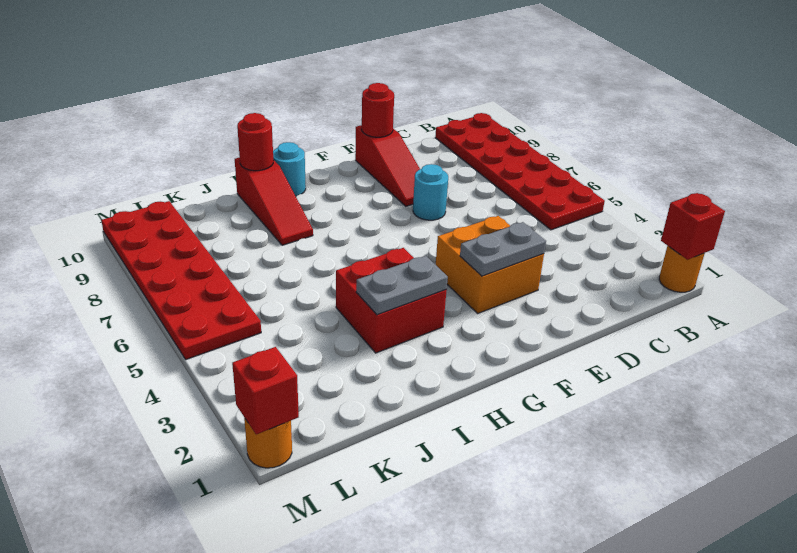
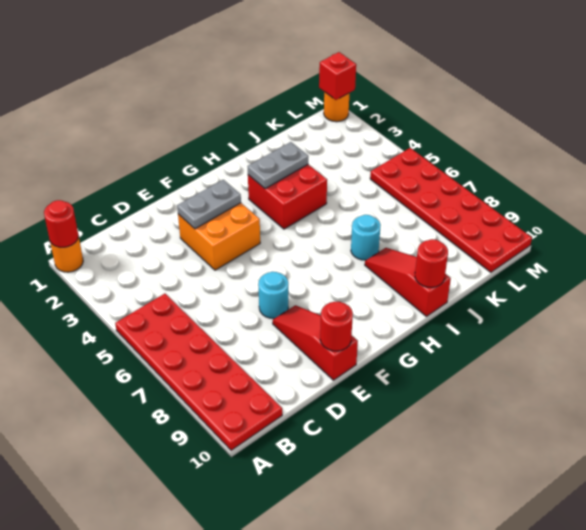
red brick A1 level 2 -> red round brick A1 level 2
cyan round brick H10 level 1 -> cyan round brick I7 level 1

